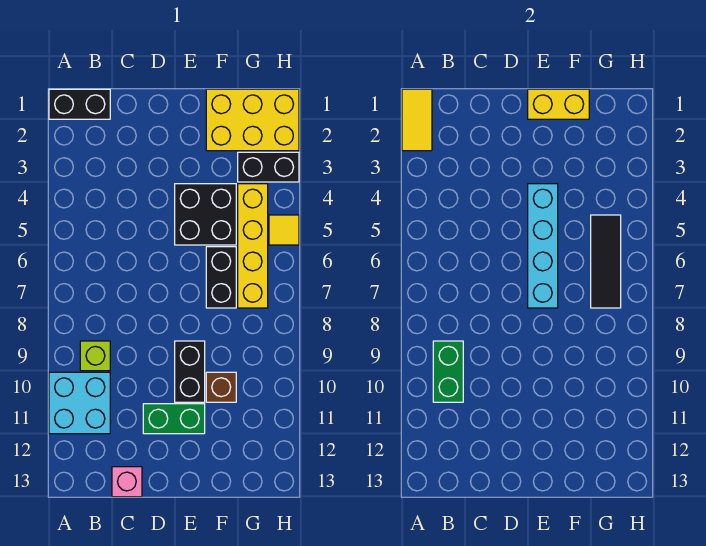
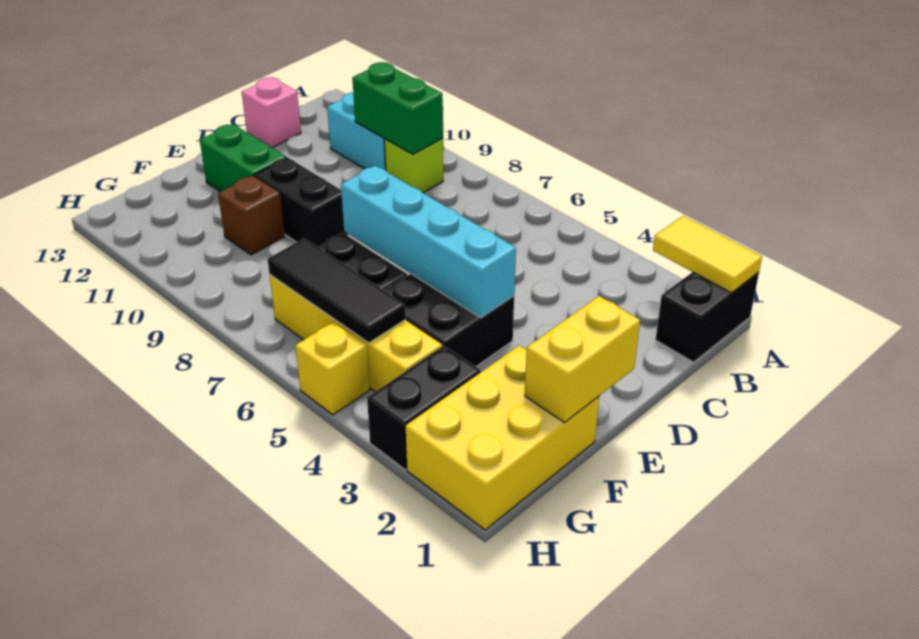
green brick D11:E11 level 1 -> green brick E11:E12 level 1
yellow tile H5 level 1 -> yellow brick H5 level 1

